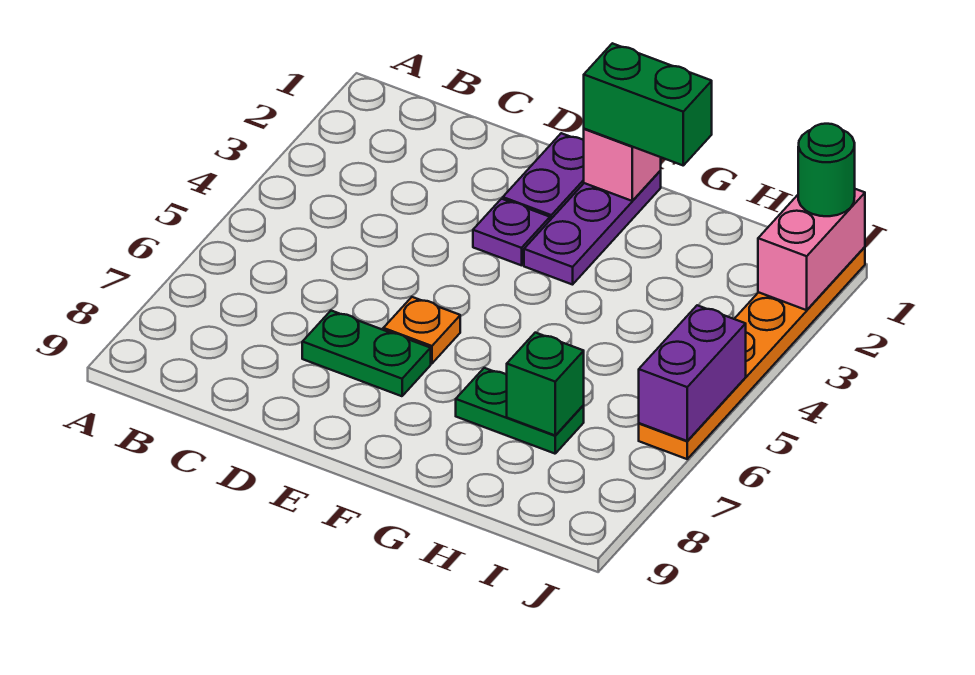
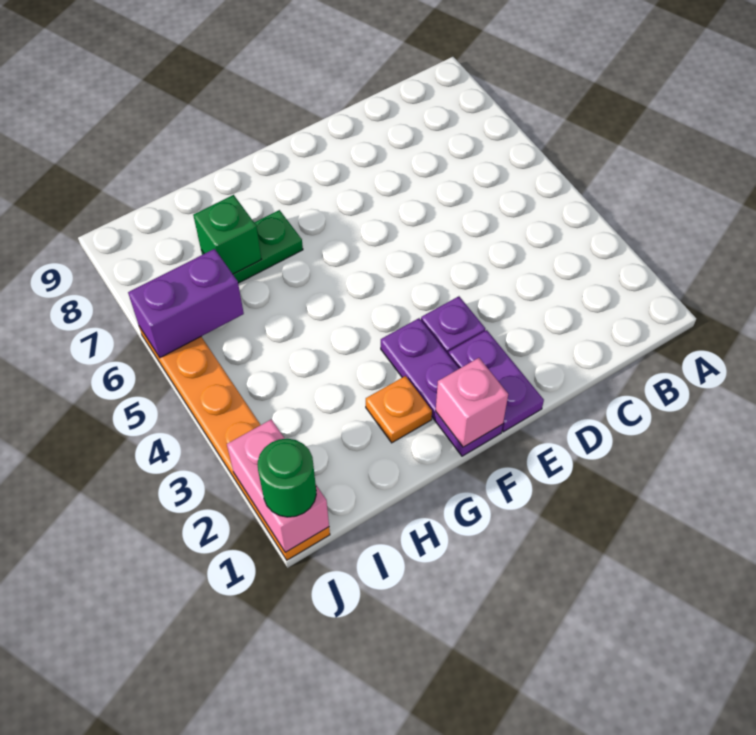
green plate D7:E7 level 1 -> none
orange plate E6 level 1 -> orange plate G2 level 1
green brick F1:G1 level 3 -> none
purple brick J5:J6 level 2 -> purple brick I6:J6 level 2

